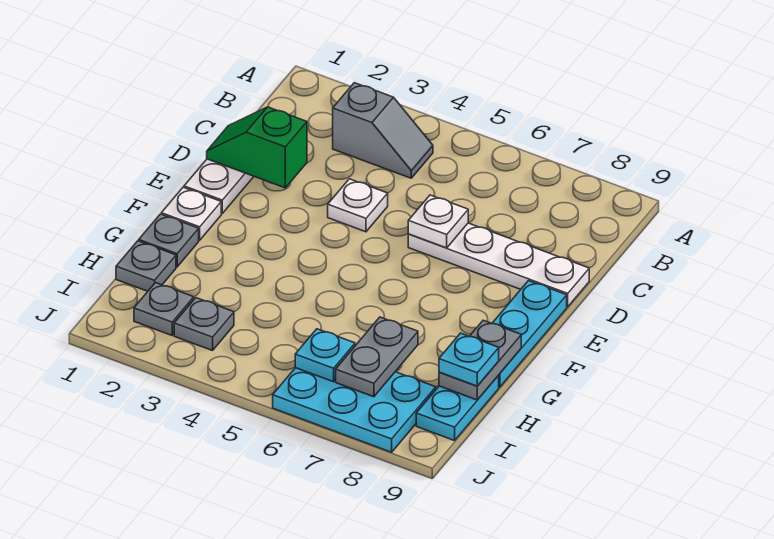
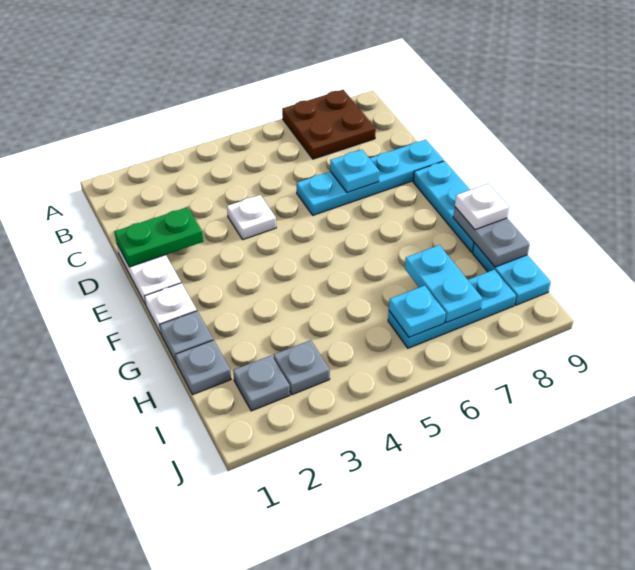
none -> brown plate A7:B8 level 1
grey slope B3:B4 level 1 top 3 -> none
green slope D1:D2 level 2 top 2 -> green plate D1:D2 level 2
white plate D6:D9 level 1 -> cyan plate D6:D9 level 1
white plate D6 level 2 -> white plate G9 level 3
grey plate H7:I7 level 2 -> cyan plate H7:I7 level 2
cyan plate H9 level 3 -> cyan plate D7 level 2
cyan plate I6:J8 level 1 -> cyan plate I6:I8 level 1

